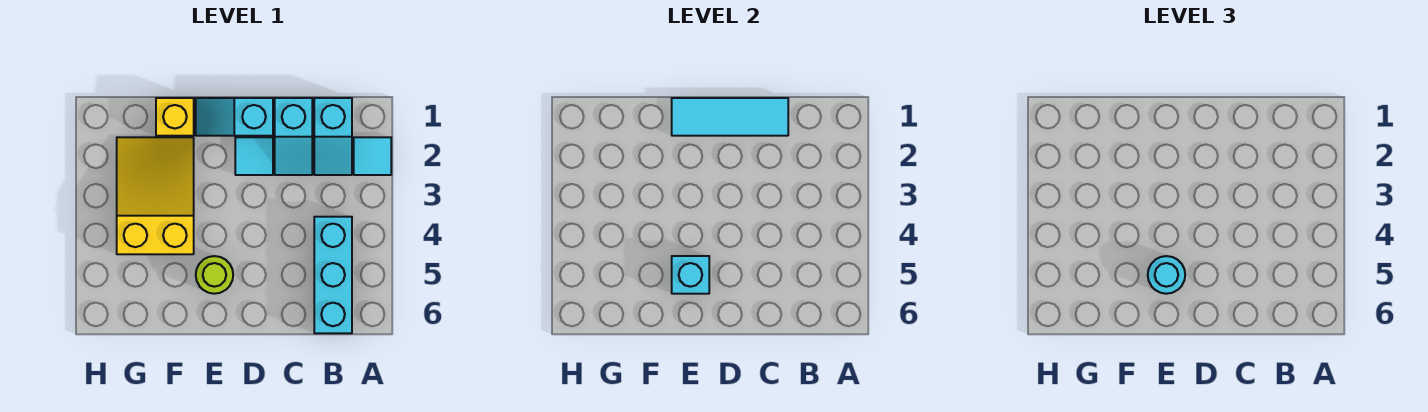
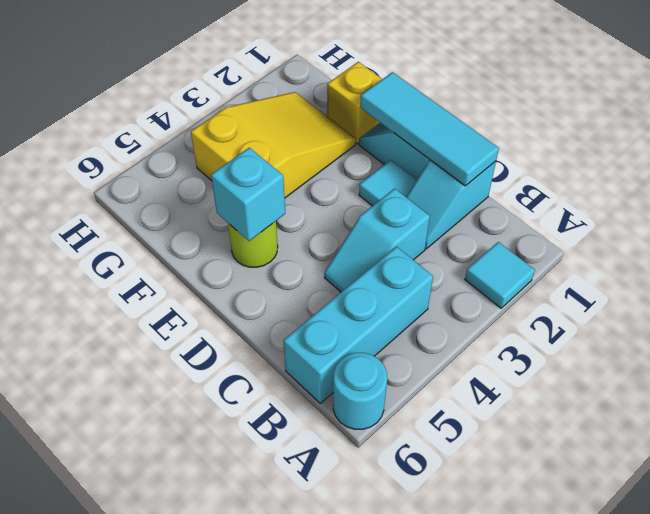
cyan slope B1:B2 level 1 top 1 -> cyan slope C3:C4 level 1 top 3
cyan round brick E5 level 3 -> cyan round brick A6 level 1

